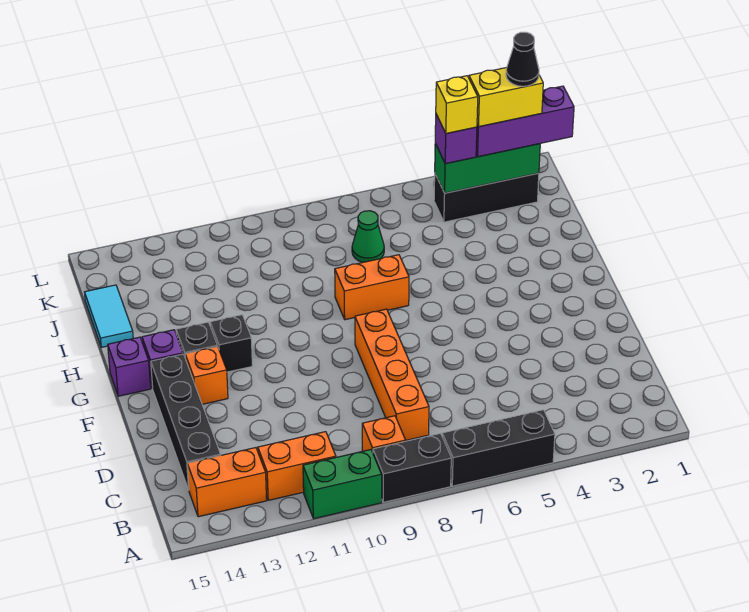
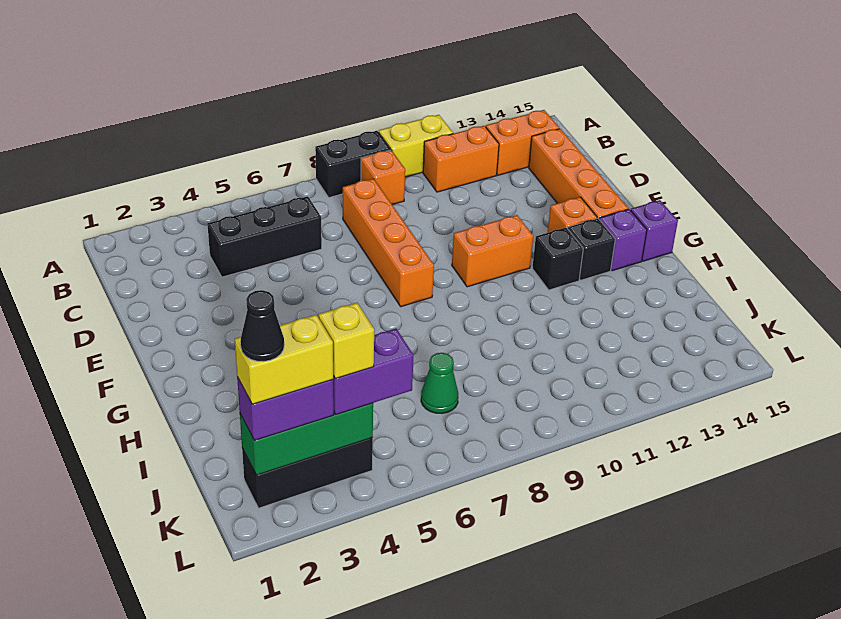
black brick A5:A7 level 1 -> black brick C4:C6 level 1
green brick A10:A11 level 1 -> yellow brick A10:A11 level 1
black brick C14:F14 level 1 -> orange brick C14:F14 level 1
orange brick H7:H8 level 1 -> orange brick F10:F11 level 1
cyan tile I15:J15 level 1 -> none
purple brick K1:K3 level 3 -> purple brick K2:K3 level 3
purple brick K4 level 3 -> purple brick K4:K5 level 3

